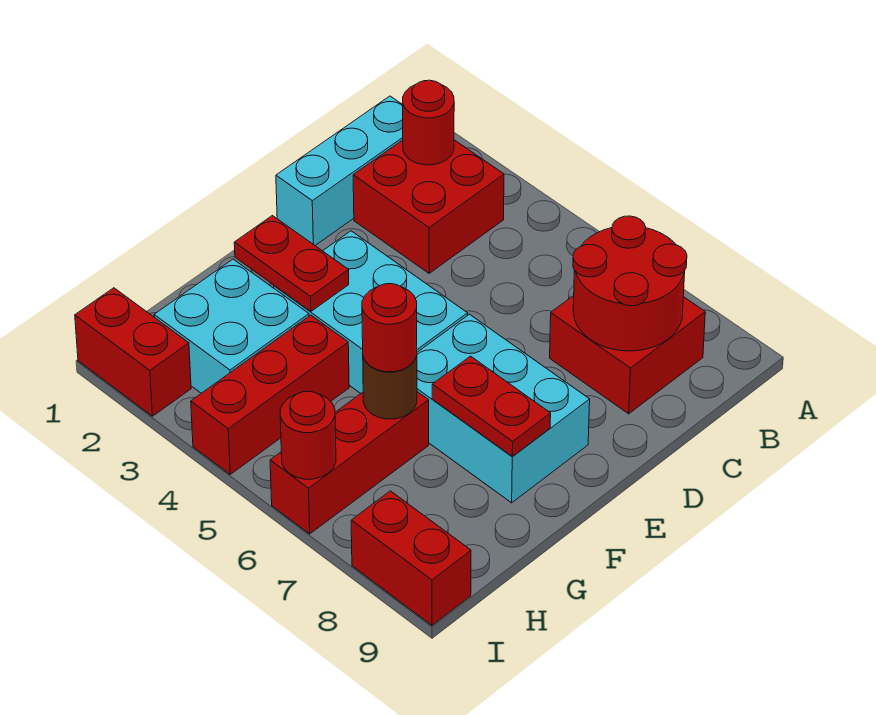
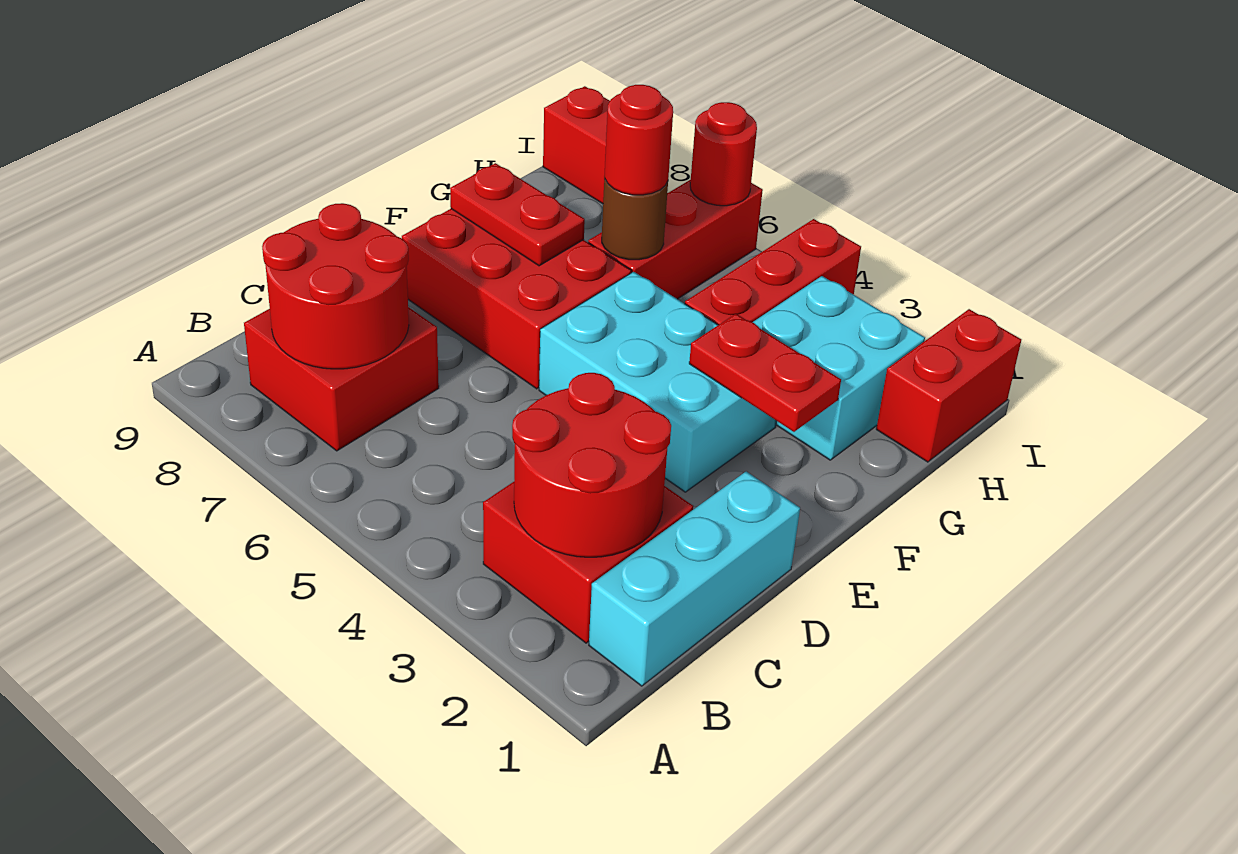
red round brick B2 level 2 -> red round brick B2:C3 level 2
cyan brick E6:F8 level 1 -> red brick E6:F8 level 1
red brick I1:I2 level 1 -> red brick H1:I1 level 1

